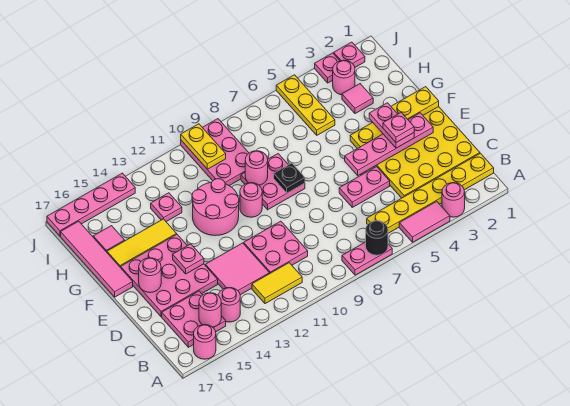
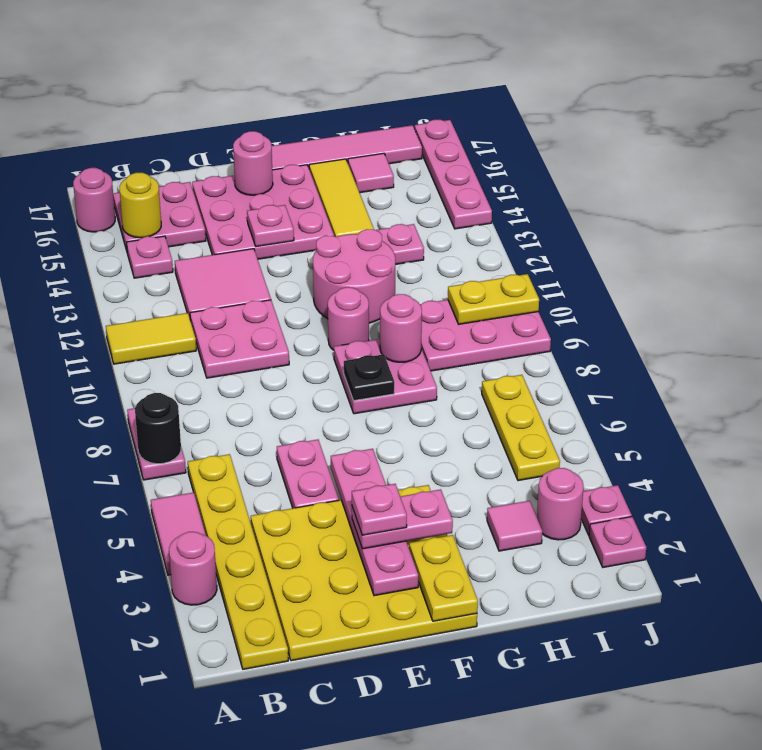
yellow tile B11:B12 level 1 -> yellow tile A11:B11 level 1
pink round brick B14 level 1 -> pink plate B14 level 1
pink round brick B15 level 2 -> yellow round brick B15 level 2
yellow plate H5:J5 level 1 -> yellow plate I5:I7 level 1

